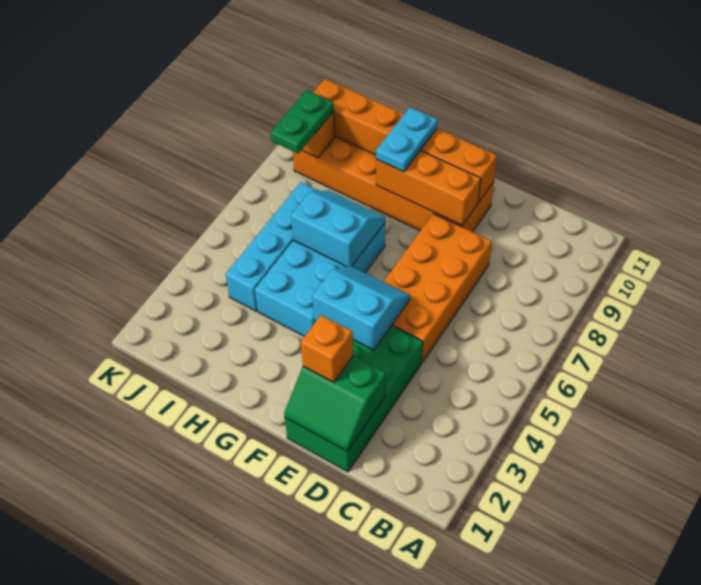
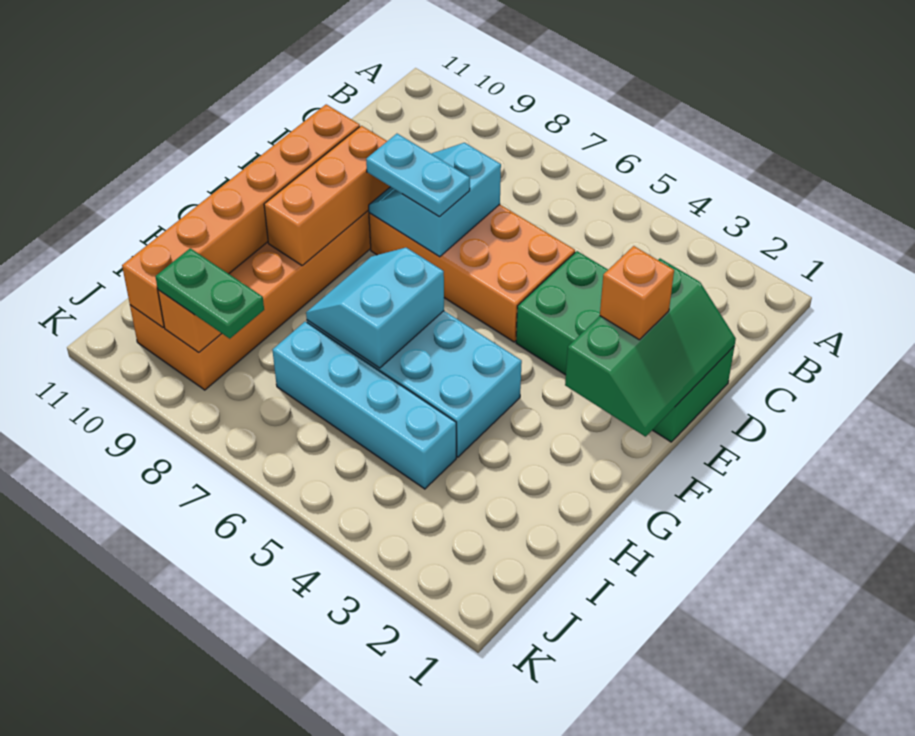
green slope D1:E2 level 2 top 2 -> green slope D1:F2 level 2 top 2
cyan slope E4:F5 level 2 top 4 -> cyan slope D7:E8 level 2 top 7
cyan plate G9:G10 level 3 -> cyan plate E7:E8 level 3

